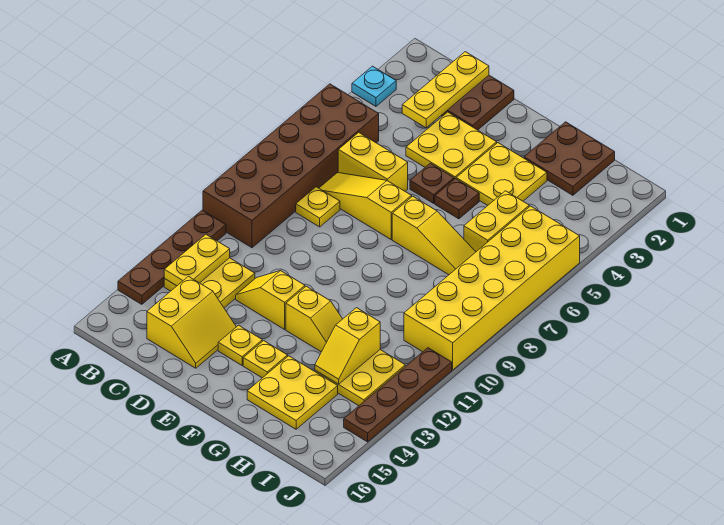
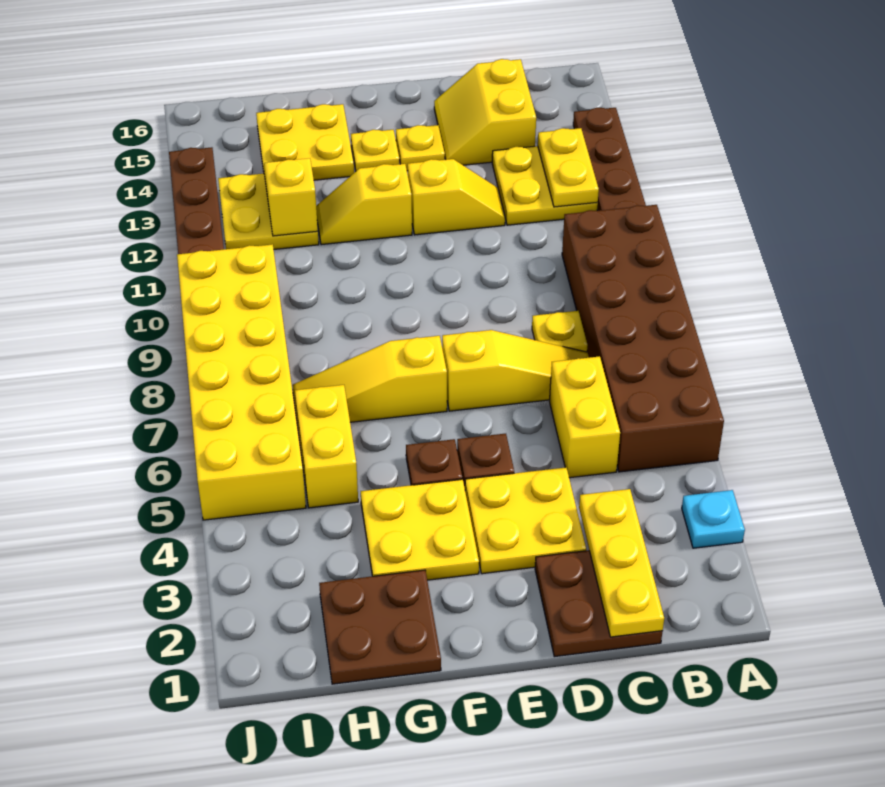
yellow brick C6:D6 level 1 -> yellow brick C5:C6 level 1

